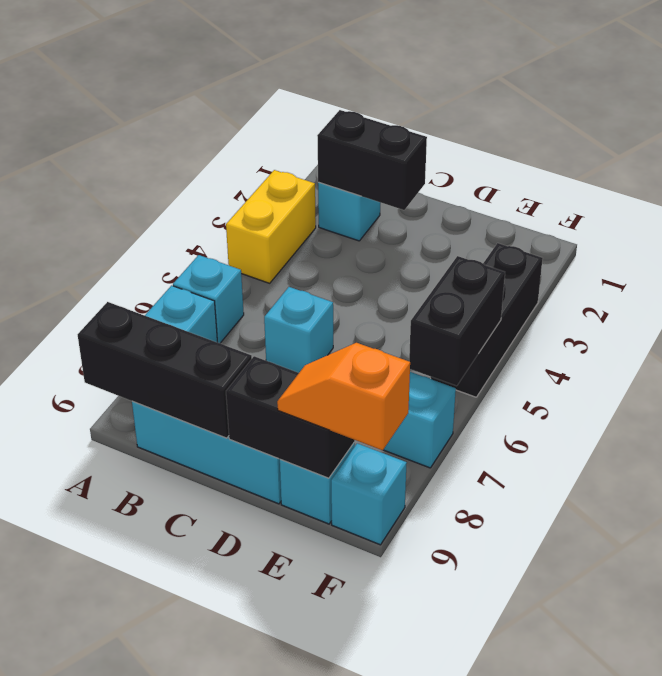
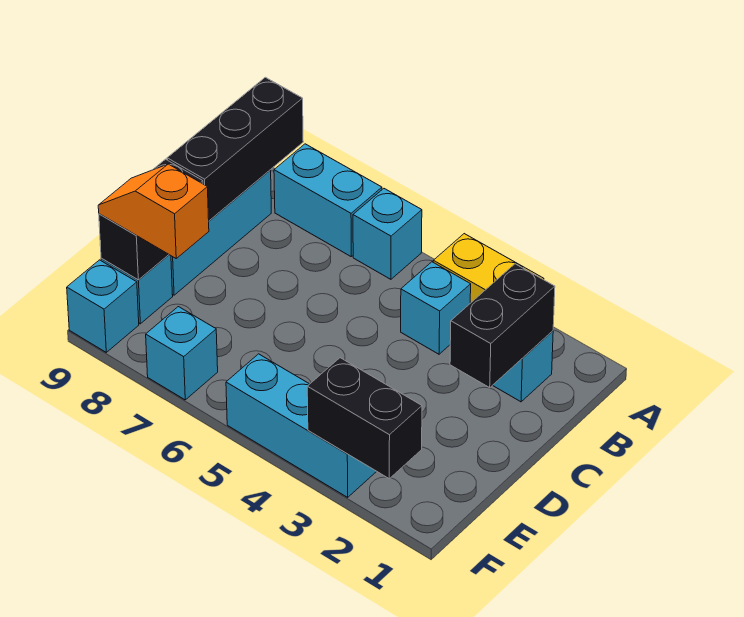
cyan brick C6 level 1 -> cyan brick B4 level 1
orange slope E9:F9 level 3 top F -> orange slope E8:E9 level 3 top 8
black brick F3:F5 level 1 -> cyan brick F3:F5 level 1
black brick F5:F6 level 2 -> black brick F2:F3 level 2

